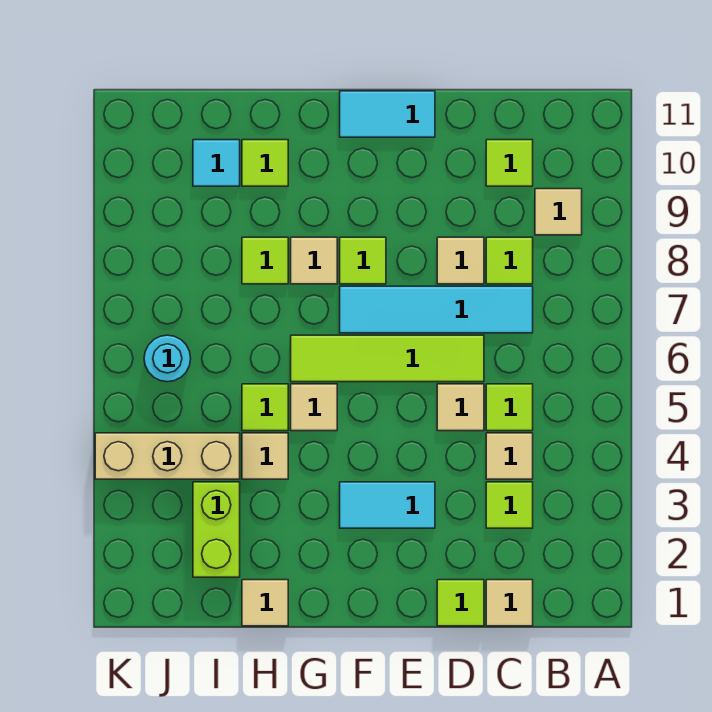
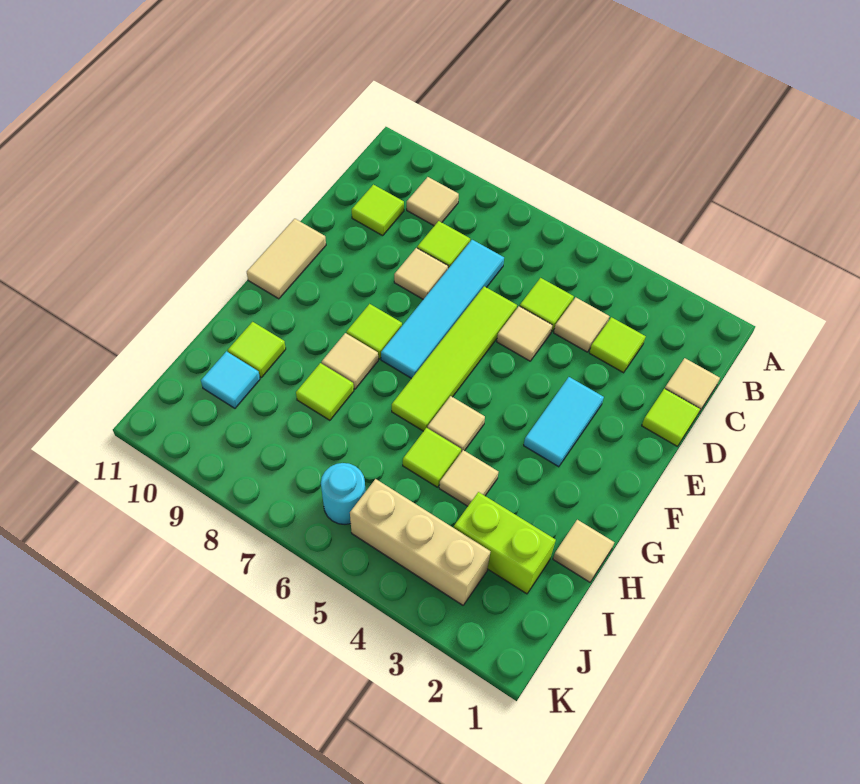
cyan tile E11:F11 level 1 -> tan tile E11:F11 level 1
tan brick I4:K4 level 1 -> tan brick J3:J5 level 1

